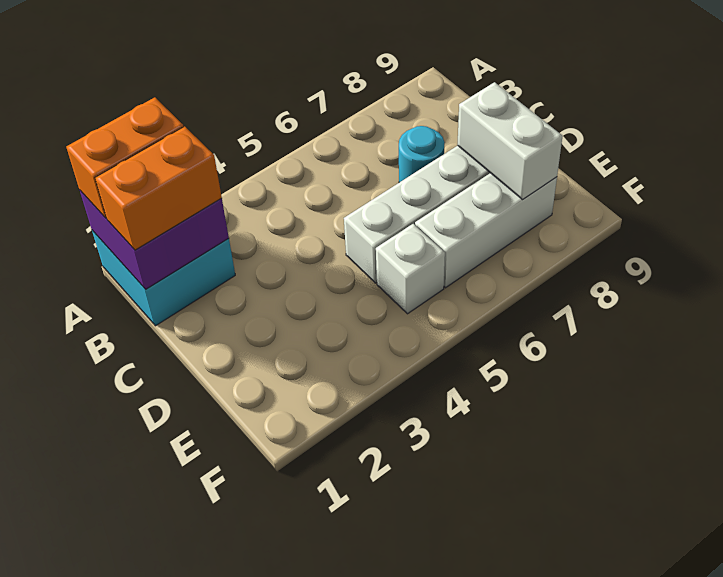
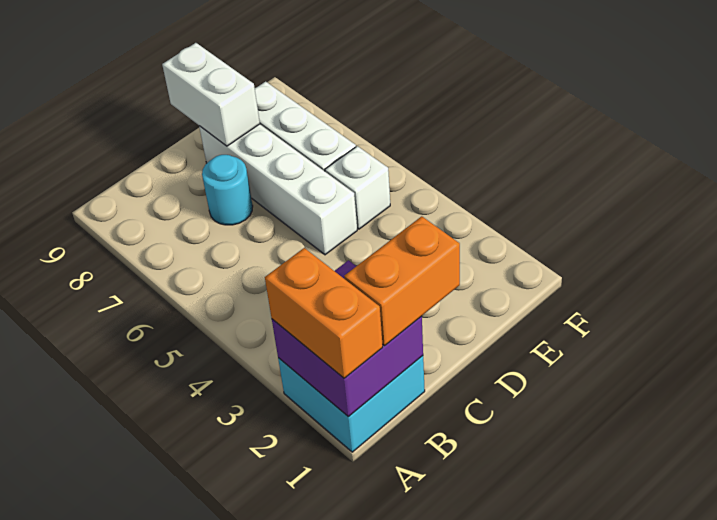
orange brick B1:B2 level 3 -> orange brick B1:C1 level 3
white brick D8:E8 level 2 -> white brick D8:D9 level 2

